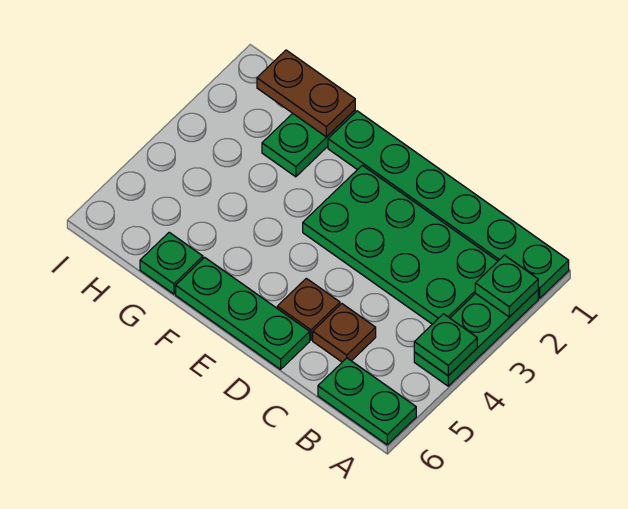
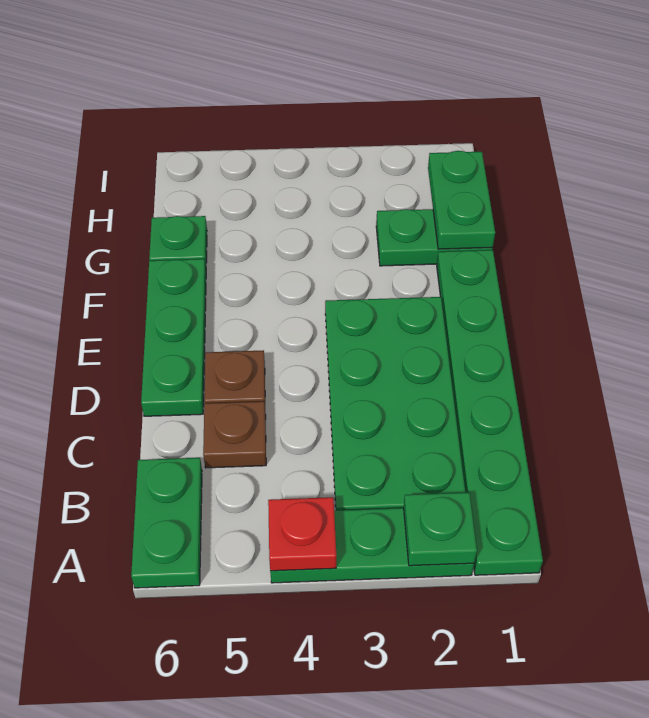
green plate A4 level 2 -> red plate A4 level 2
brown plate G1:H1 level 2 -> green plate G1:H1 level 2

